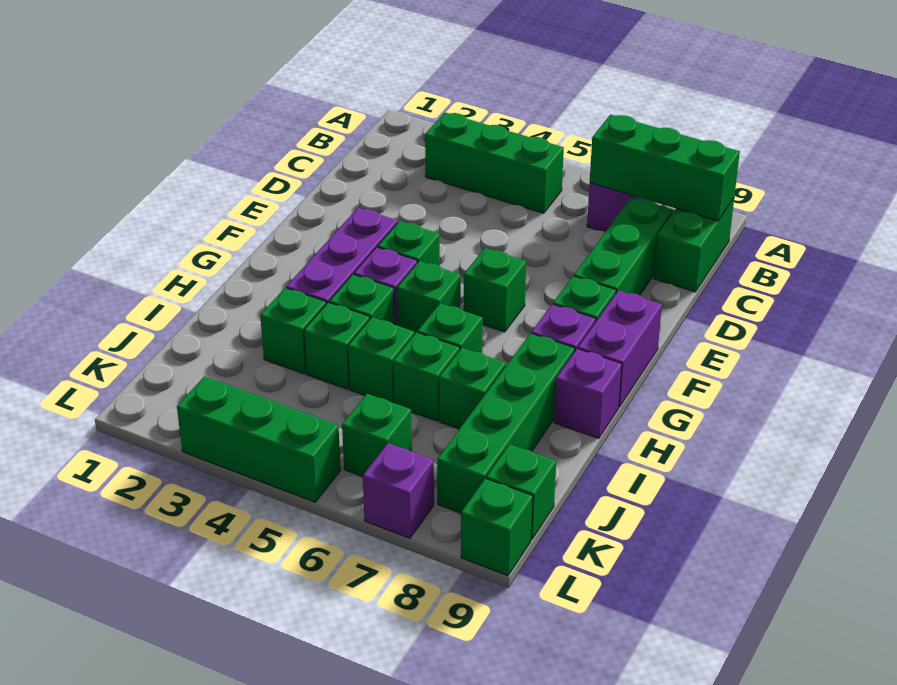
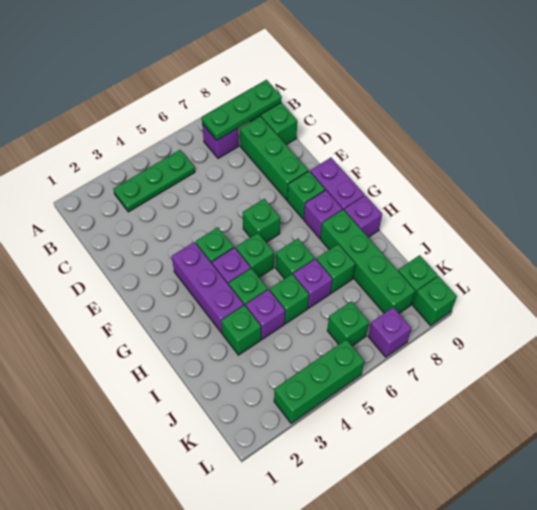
green brick B3:B5 level 1 -> green plate B3:B5 level 1
green brick B7:B9 level 2 -> green plate B7:B9 level 2
green brick I4 level 1 -> purple brick I4 level 1
green brick I6 level 1 -> purple brick I6 level 1

